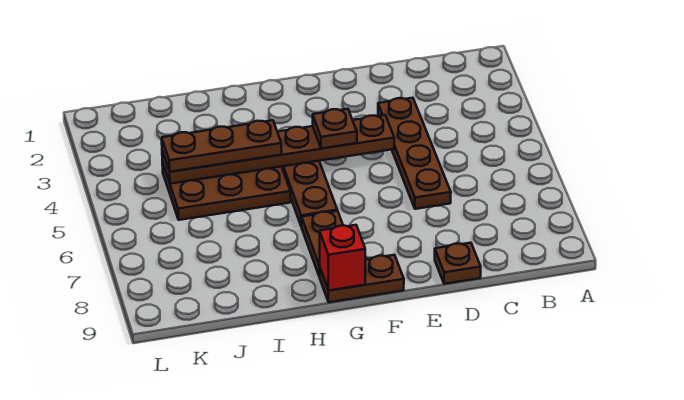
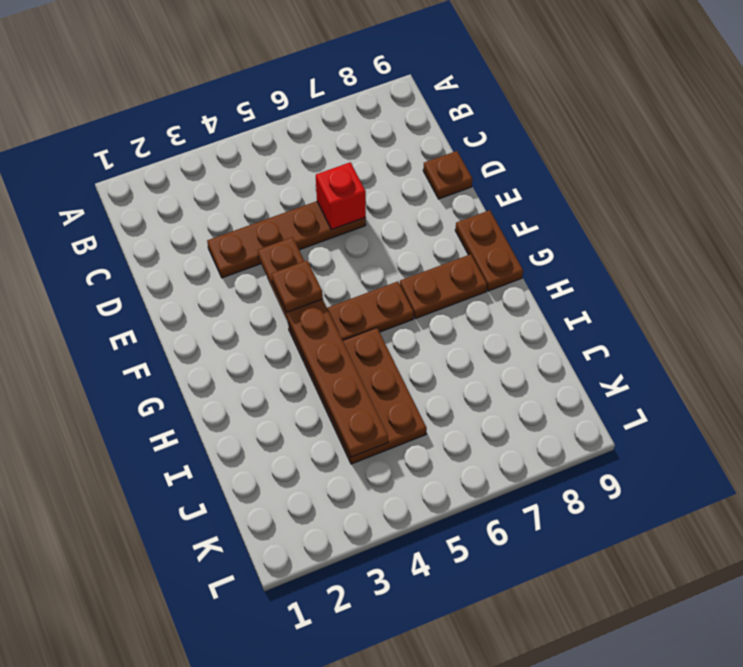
red brick G9 level 2 -> red brick D6 level 2
brown plate H4:J4 level 3 -> none

